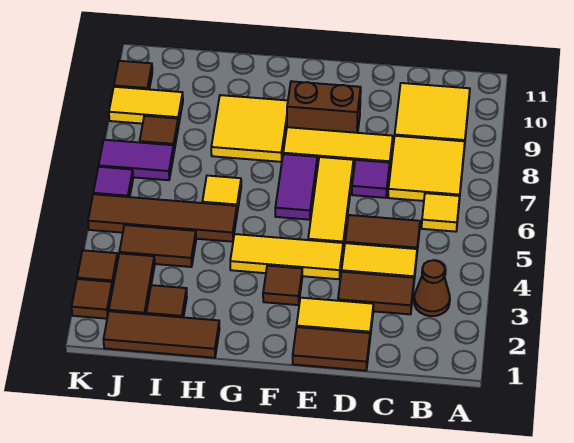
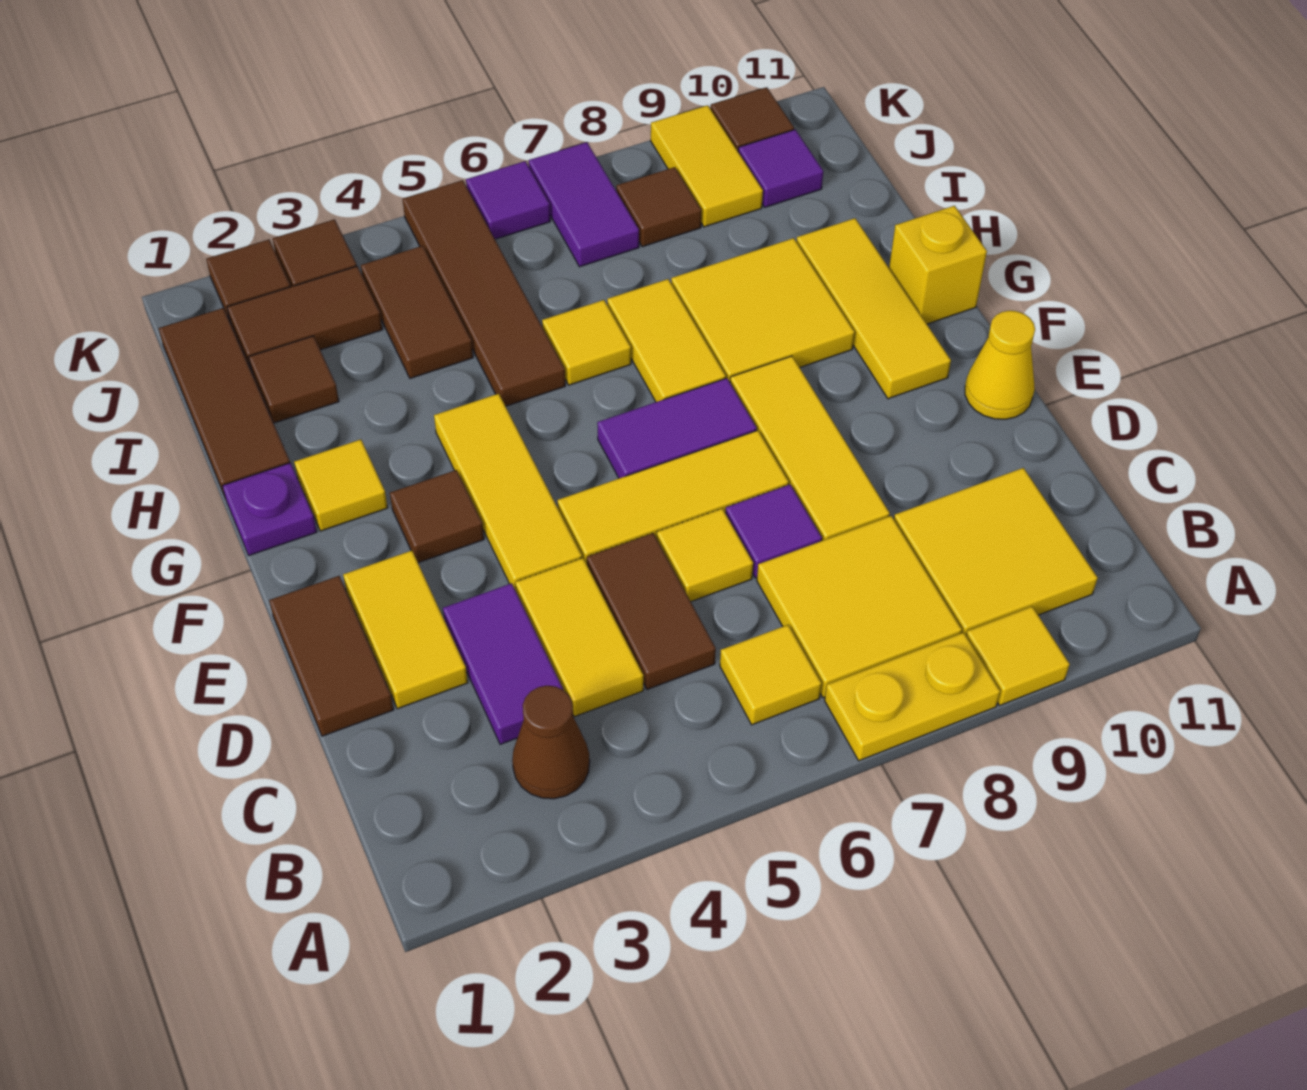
none -> yellow plate A7:A8 level 1
none -> yellow tile A9 level 1
brown tile C3:D3 level 1 -> purple tile C3:D3 level 1
none -> yellow tile D6 level 1
brown brick E9:F9 level 1 -> none
none -> yellow cone E11 level 1
none -> yellow tile F10:H10 level 1
none -> purple plate G1 level 1
none -> yellow tile G2 level 1
none -> yellow tile G7:H7 level 1
none -> yellow brick G11 level 1
none -> purple tile J10 level 1

